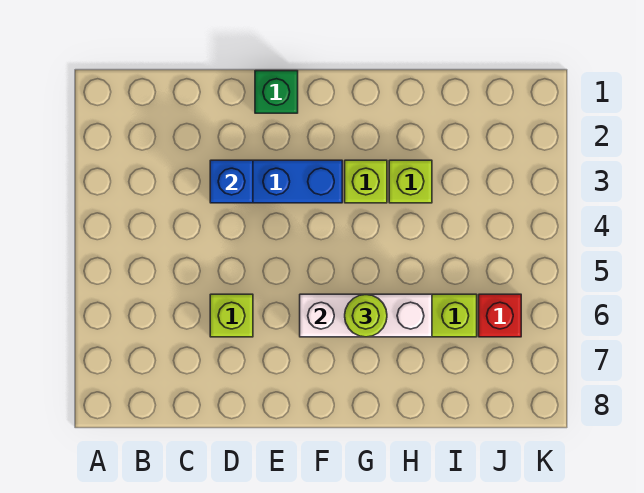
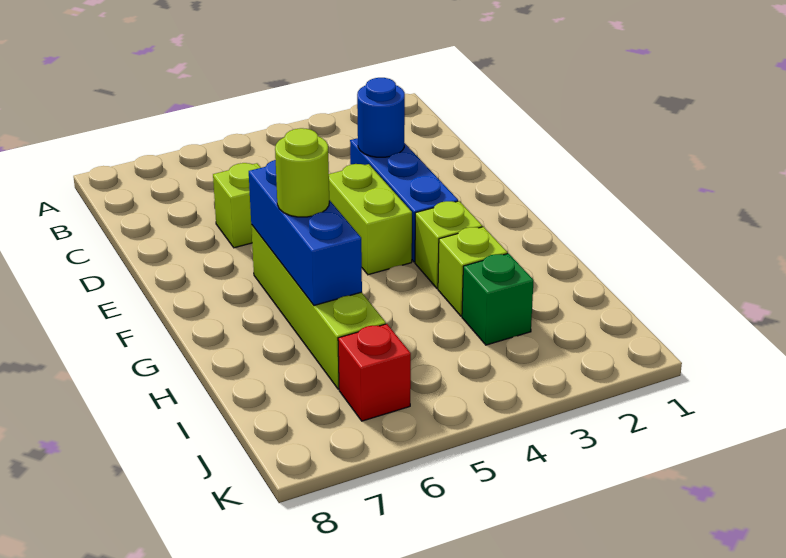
blue brick D3 level 2 -> blue round brick D3 level 2
green brick E1 level 1 -> green brick I3 level 1
none -> lime brick E4:F4 level 1
white brick F6:H6 level 2 -> blue brick F6:H6 level 2

